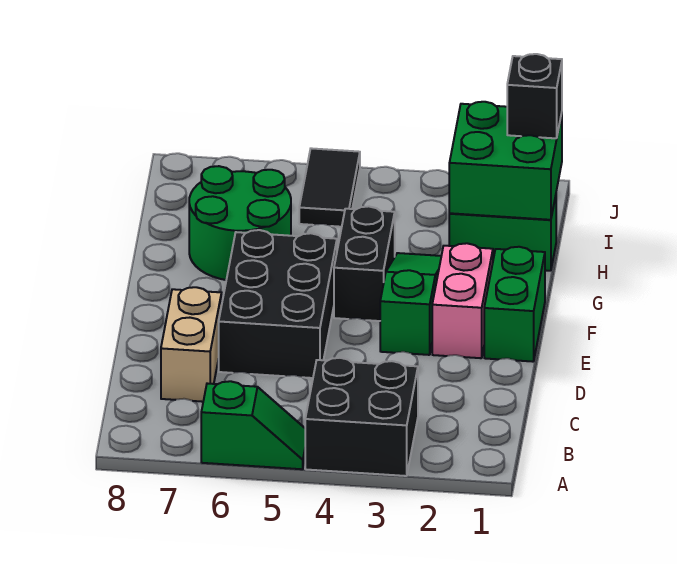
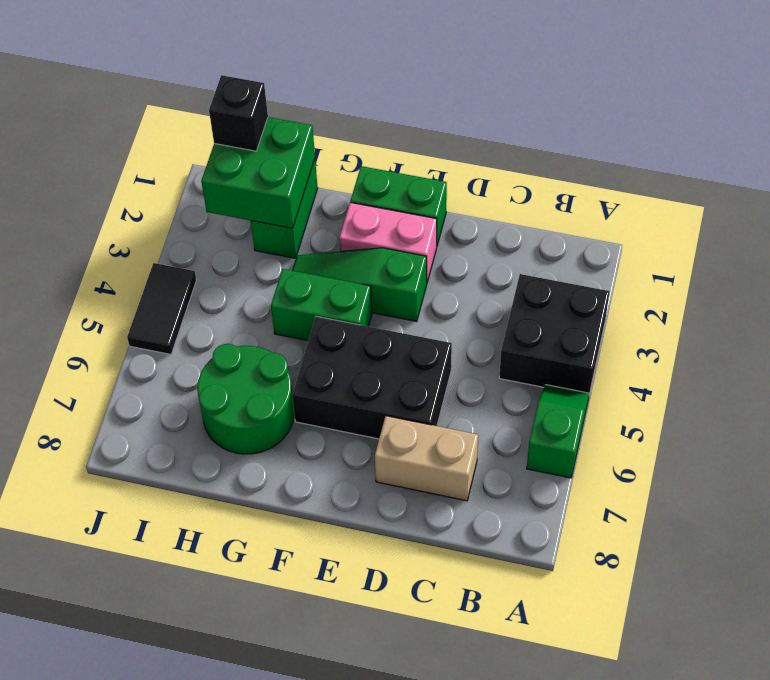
black brick F4:G4 level 1 -> green brick F4:G4 level 1
black tile I5:J5 level 1 -> black tile J4:J5 level 1

